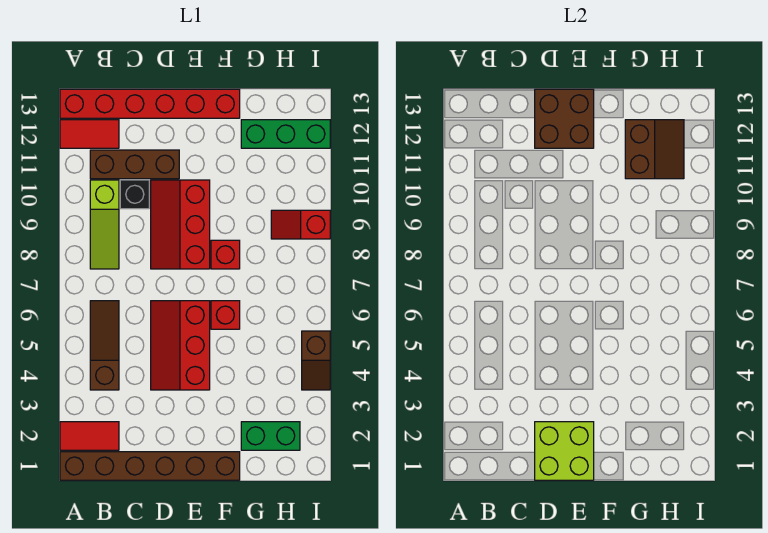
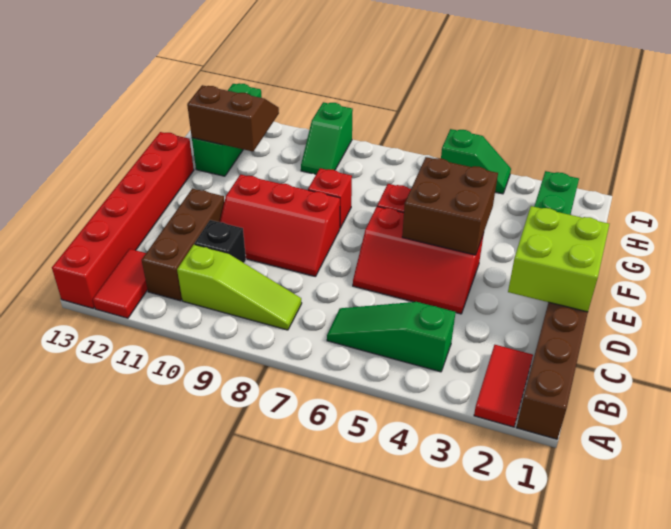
brown slope B4:B6 level 1 top 4 -> green slope B4:B6 level 1 top 4
brown brick D12:E13 level 2 -> brown brick E4:F5 level 2
red slope H9:I9 level 1 top I -> green slope H9:I9 level 1 top I
brown slope I4:I5 level 1 top 5 -> green slope I4:I5 level 1 top 5

